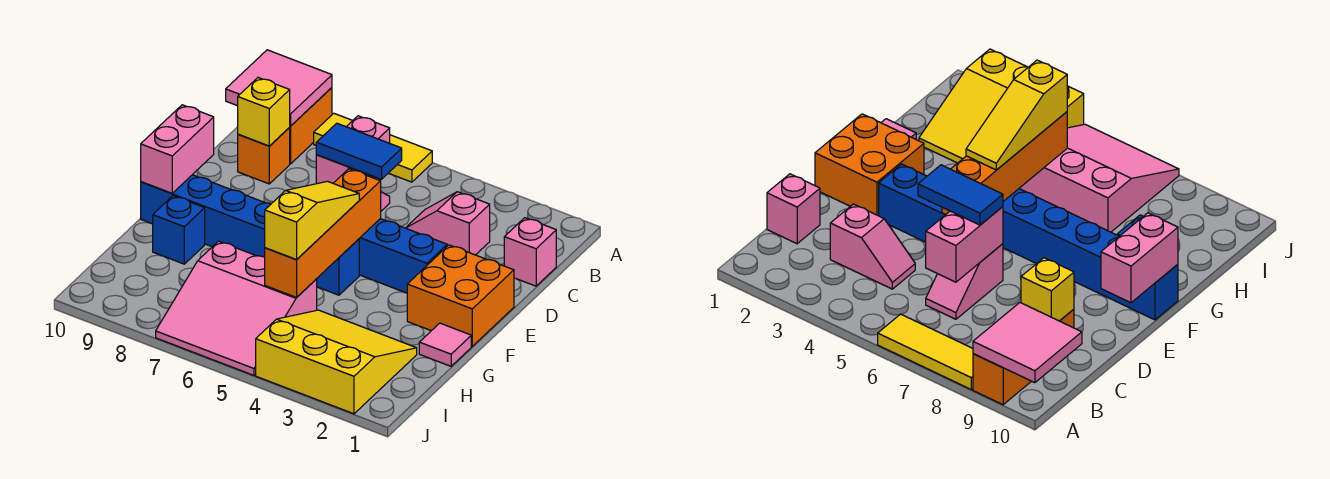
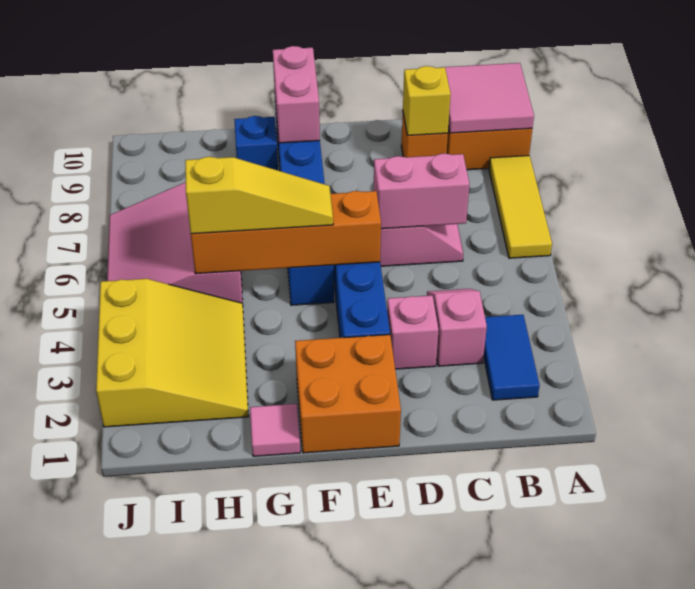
pink brick C1 level 1 -> pink brick D3 level 1
blue tile D5:D6 level 3 -> blue tile B2:B3 level 1
pink brick E10:F10 level 2 -> pink brick F9:F10 level 2

